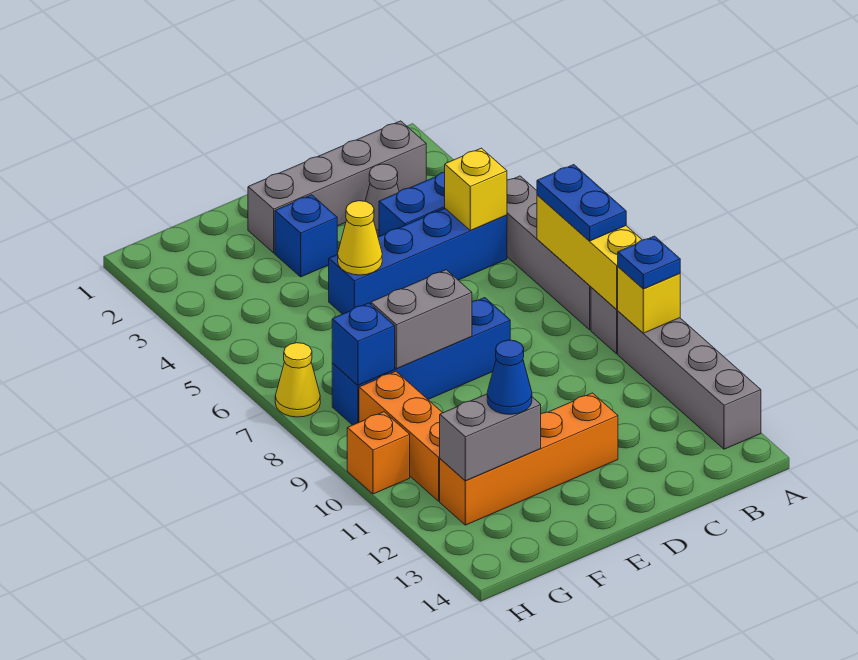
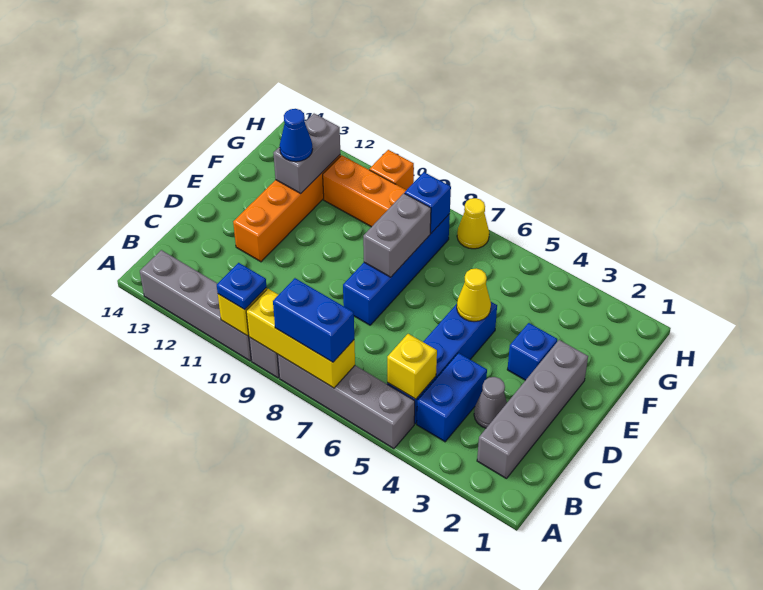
blue plate A7:A8 level 3 -> blue brick A7:A8 level 3

